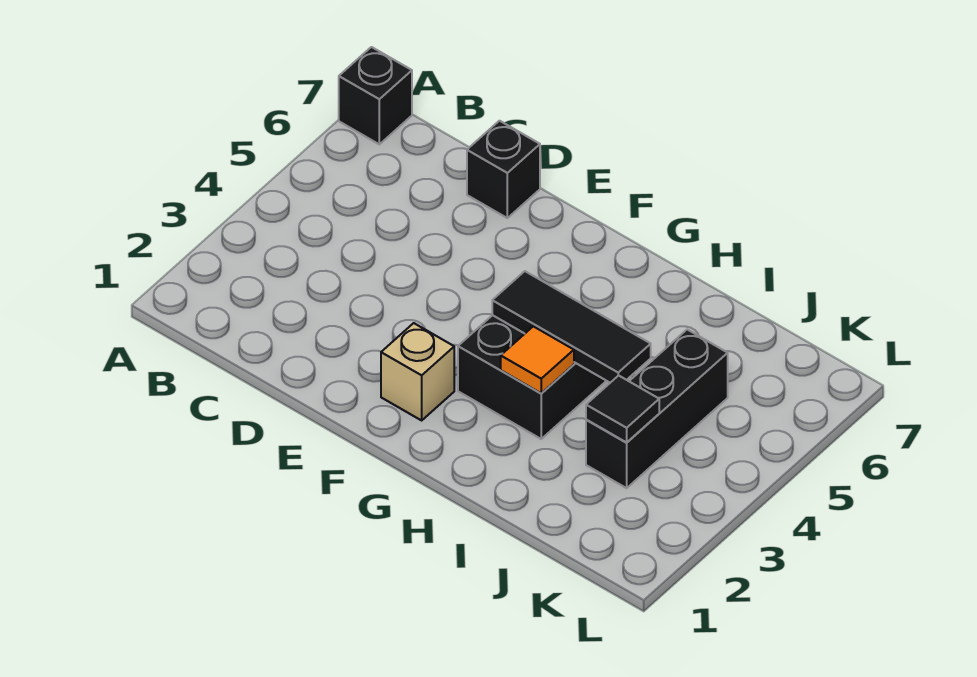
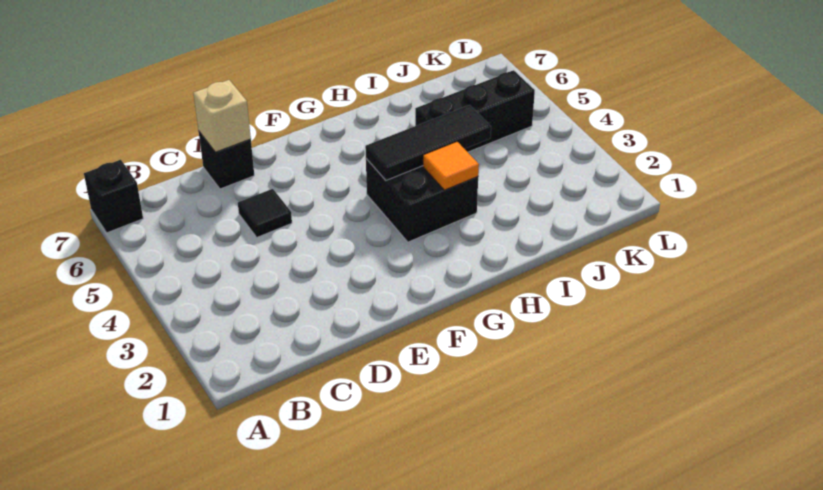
tan brick F2 level 1 -> tan brick D7 level 2
black brick J3:J5 level 1 -> black brick I5:K5 level 1
black tile J3 level 2 -> black tile D5 level 1

